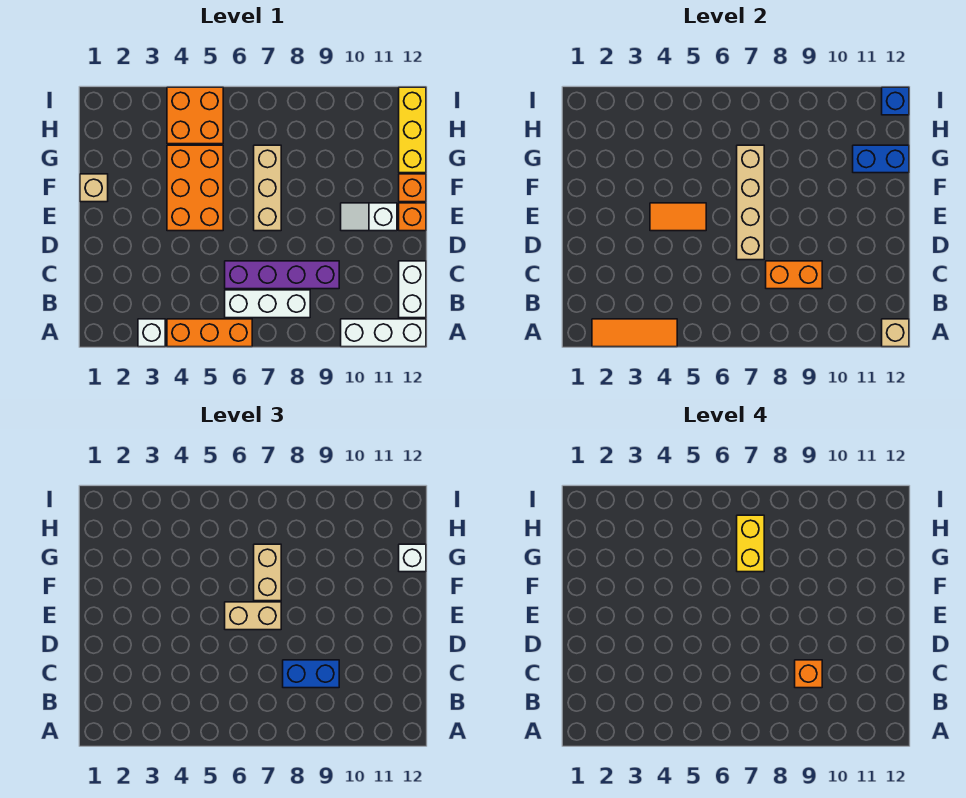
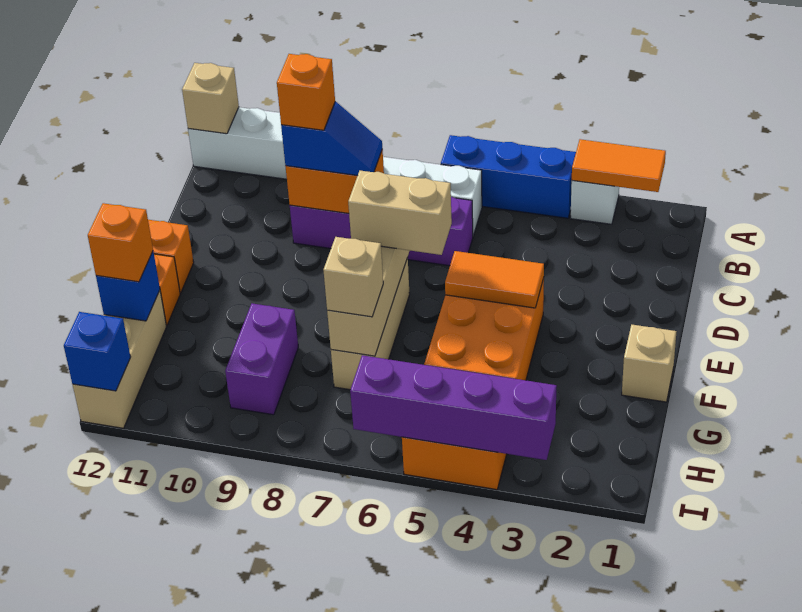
orange tile A2:A4 level 2 -> orange tile A2:A3 level 2
orange brick A4:A6 level 1 -> blue brick A4:A6 level 1
white brick B12:C12 level 1 -> none
blue brick C8:C9 level 3 -> blue slope C8:C9 level 3 top 9
white slope E10:E11 level 1 top 11 -> none
tan brick F7:G7 level 3 -> tan brick G7 level 3
yellow brick G7:H7 level 4 -> none
none -> purple brick G9:H9 level 1
blue brick G11:G12 level 2 -> blue brick G12 level 2
yellow brick G12:I12 level 1 -> tan brick G12:I12 level 1
white brick G12 level 3 -> orange brick G12 level 3
none -> purple brick I3:I6 level 2

